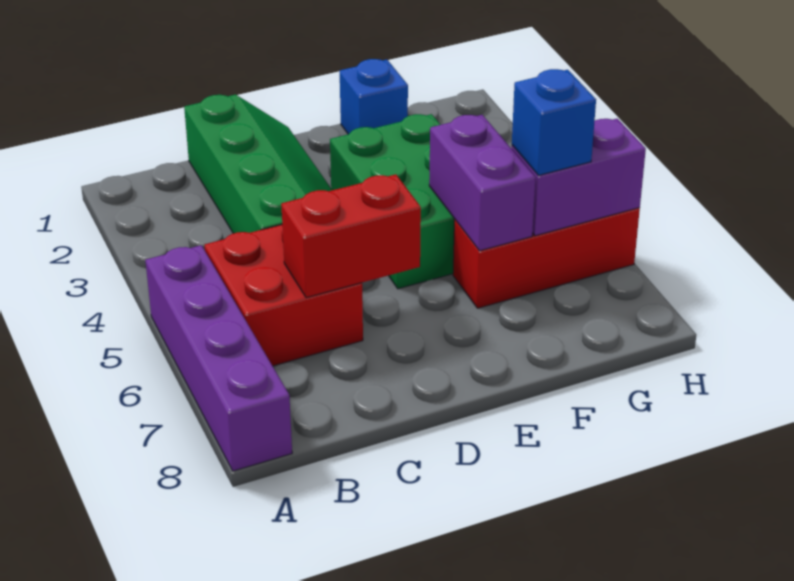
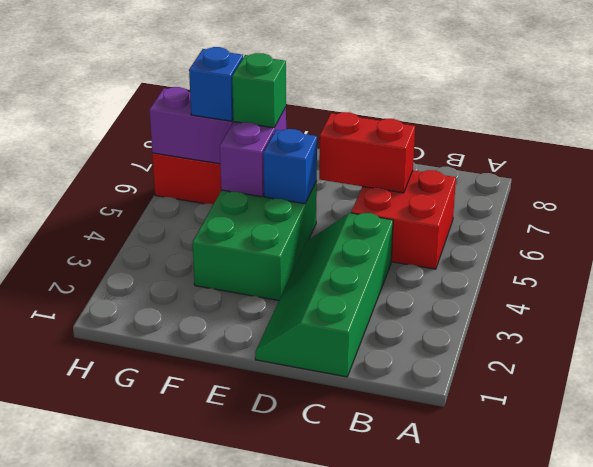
purple brick A5:A8 level 1 -> none
blue brick F1 level 1 -> blue brick E5 level 2
none -> green brick F6 level 3

